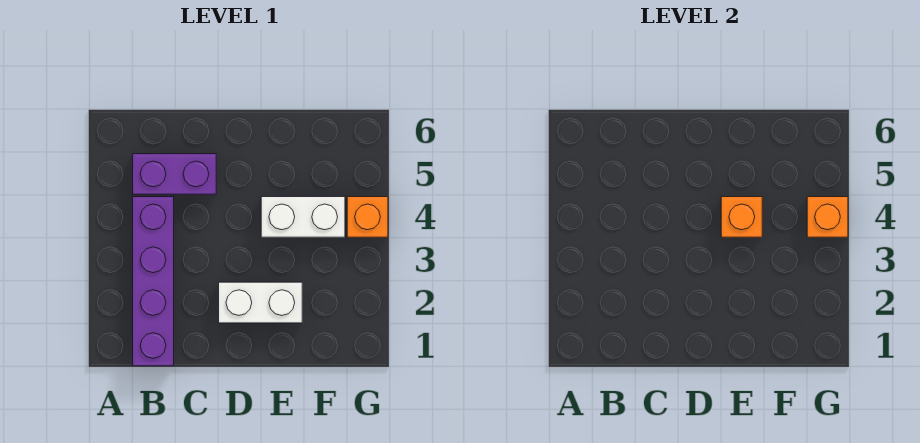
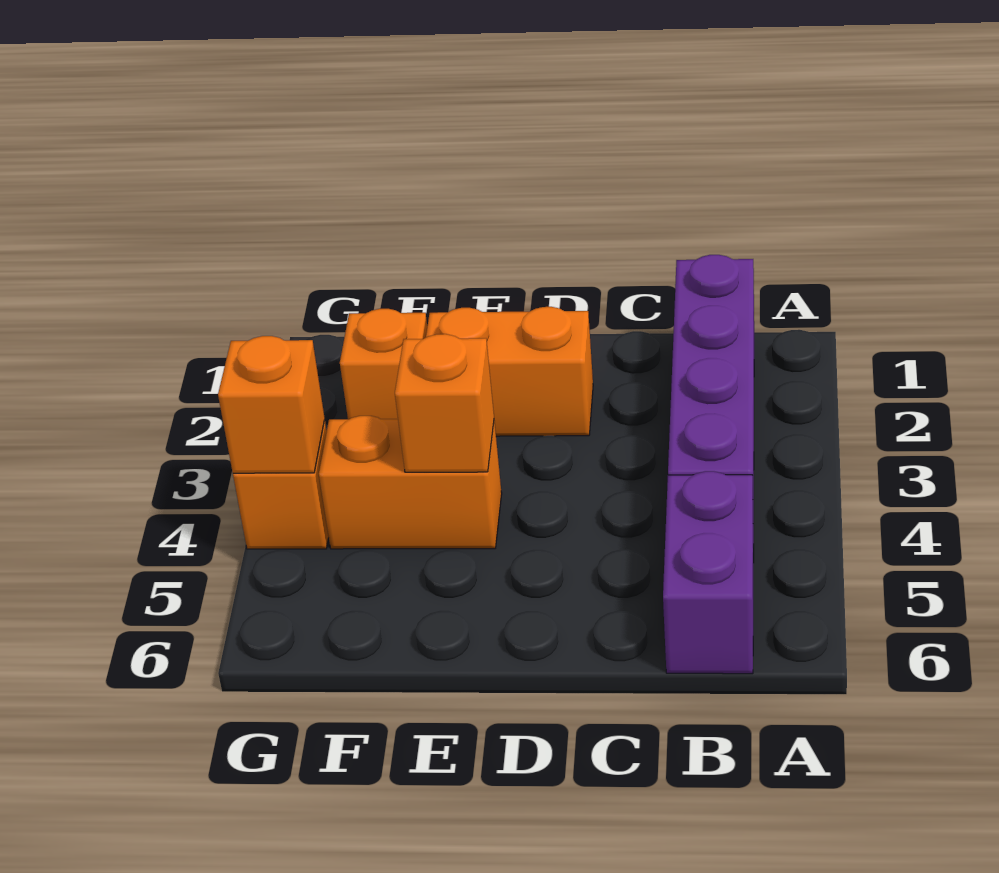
purple brick B5:C5 level 1 -> purple brick B5:B6 level 1
white brick D2:E2 level 1 -> orange brick D2:E2 level 1
white brick E4:F4 level 1 -> orange brick E4:F4 level 1
none -> orange brick F2 level 1

